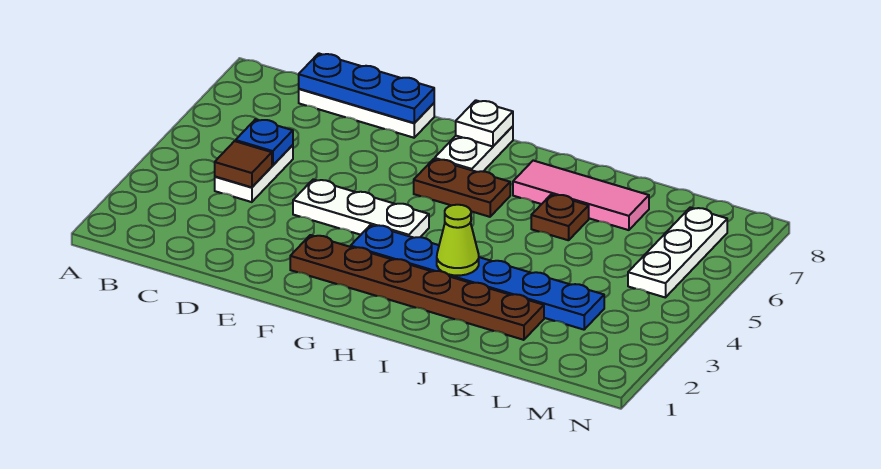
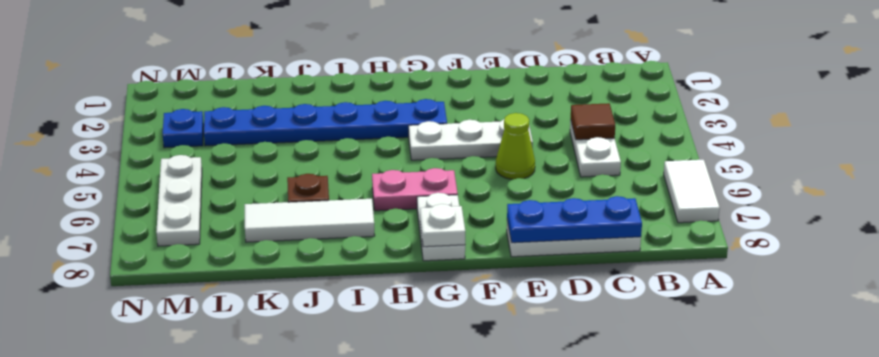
none -> white tile A6:A7 level 1
blue plate C5 level 2 -> blue plate M3 level 1
brown plate F2:K2 level 1 -> none
brown plate G6:H6 level 1 -> pink plate G6:H6 level 1
lime cone I3 level 2 -> lime cone E5 level 1
pink tile I7:K7 level 1 -> white tile I7:K7 level 1

